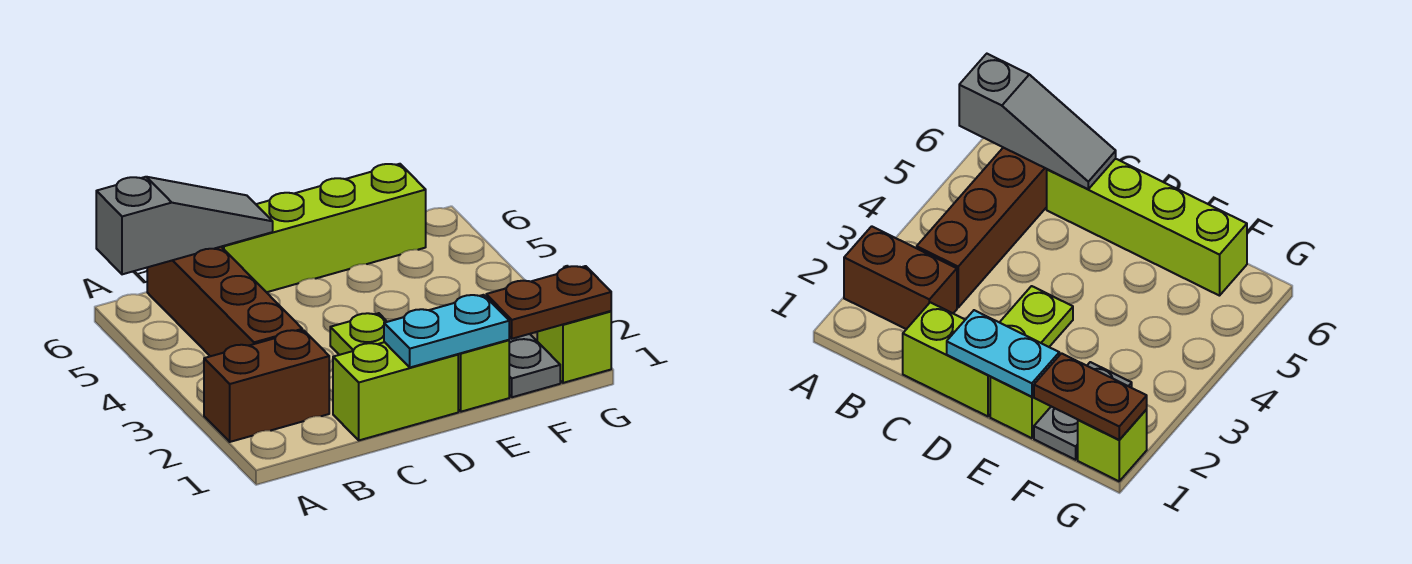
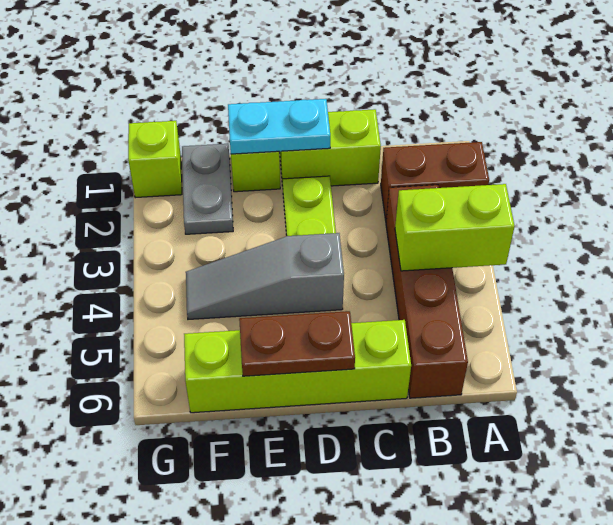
none -> lime brick A4:B4 level 2
grey slope A6:C6 level 2 top A -> grey slope D4:F4 level 1 top D
brown plate F1:G1 level 2 -> brown plate D6:E6 level 2

